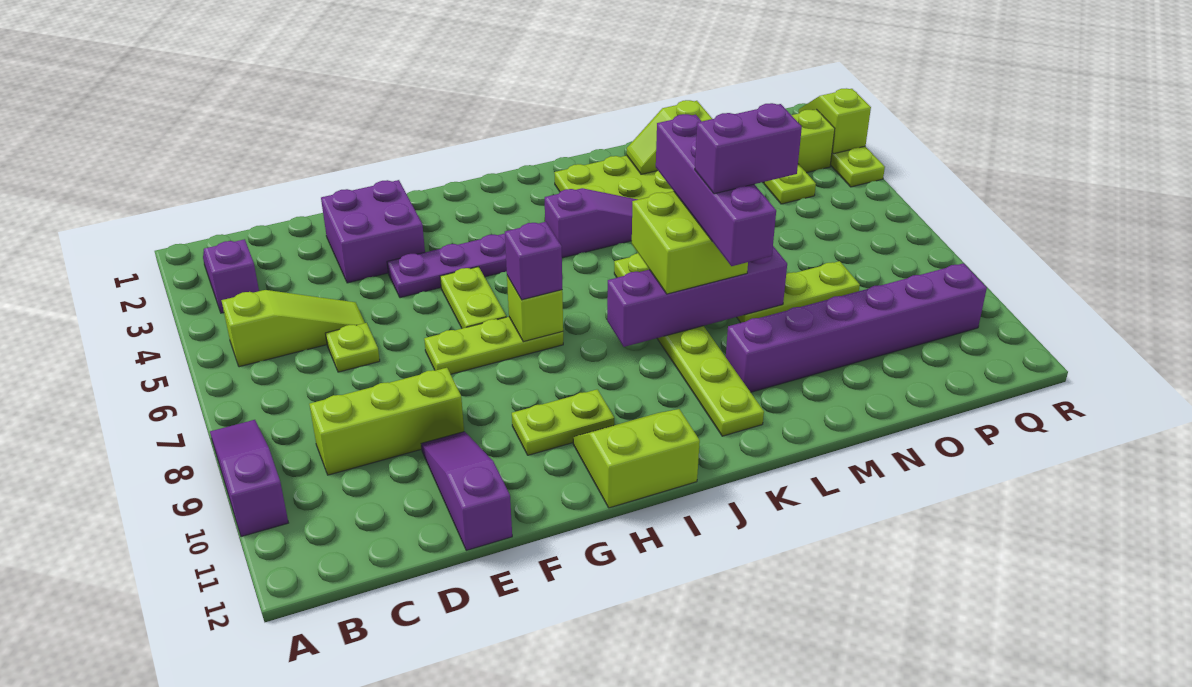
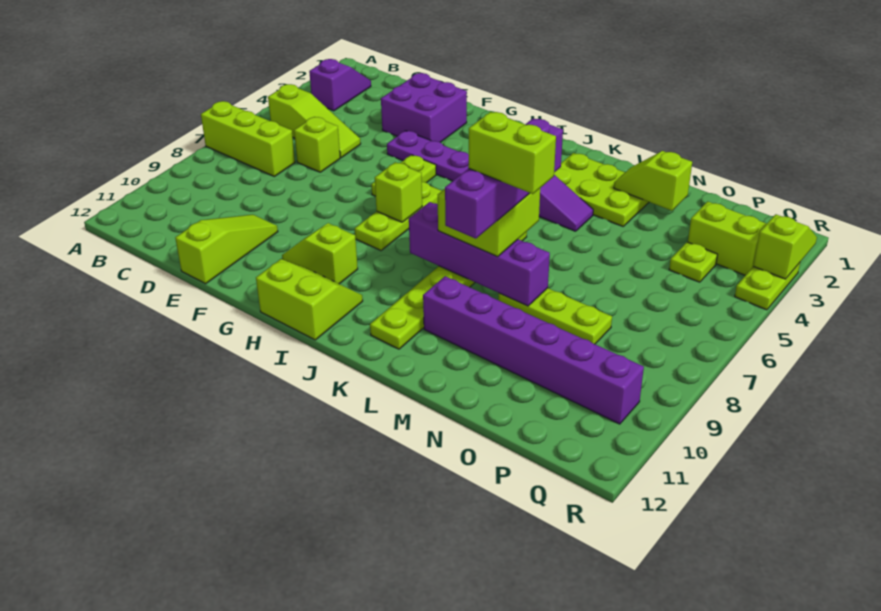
purple slope A8:A10 level 1 top 10 -> none
lime brick C9:E9 level 1 -> lime brick A7:C7 level 1
lime plate D6 level 1 -> lime brick D6 level 1
purple slope E10:E12 level 1 top 12 -> lime slope E10:E12 level 1 top 12
lime plate F7:H7 level 1 -> lime plate H6:H8 level 1
lime plate G10:H10 level 1 -> lime slope G10:H10 level 1 top H
purple brick H7 level 3 -> none
purple brick L8:M8 level 5 -> lime brick L8:M8 level 5

